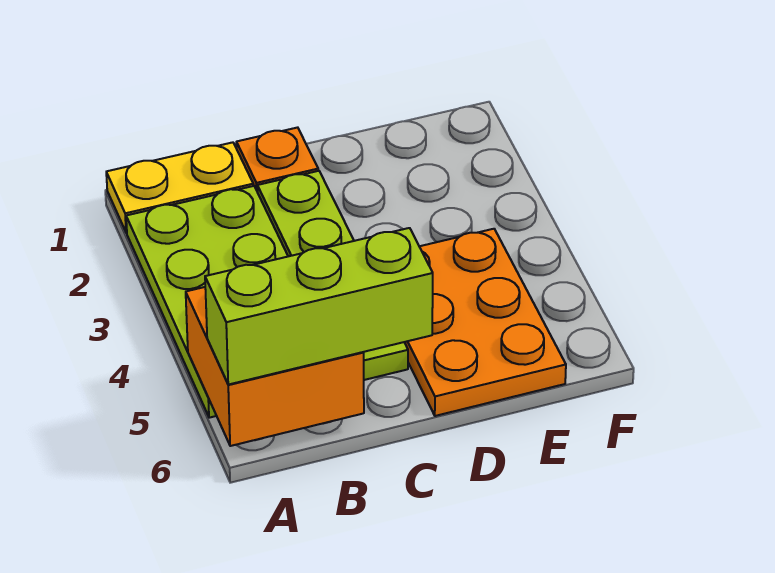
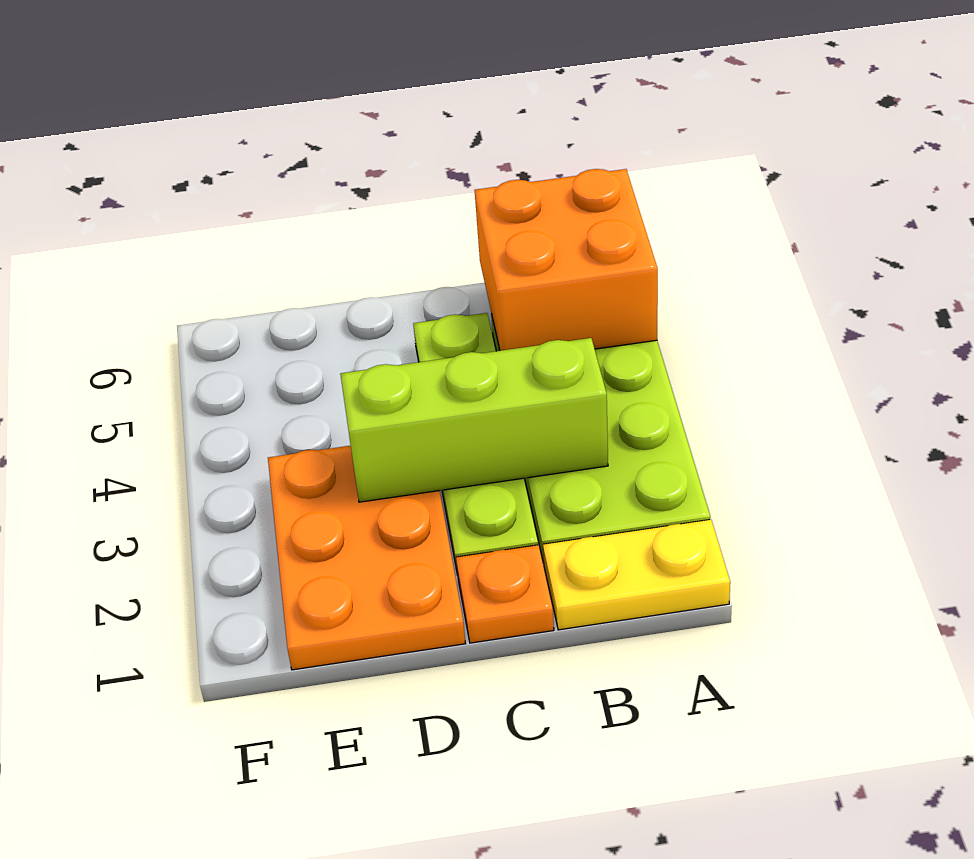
lime brick A6:C6 level 3 -> lime brick B3:D3 level 2
orange plate D4:E6 level 1 -> orange plate D1:E3 level 1

